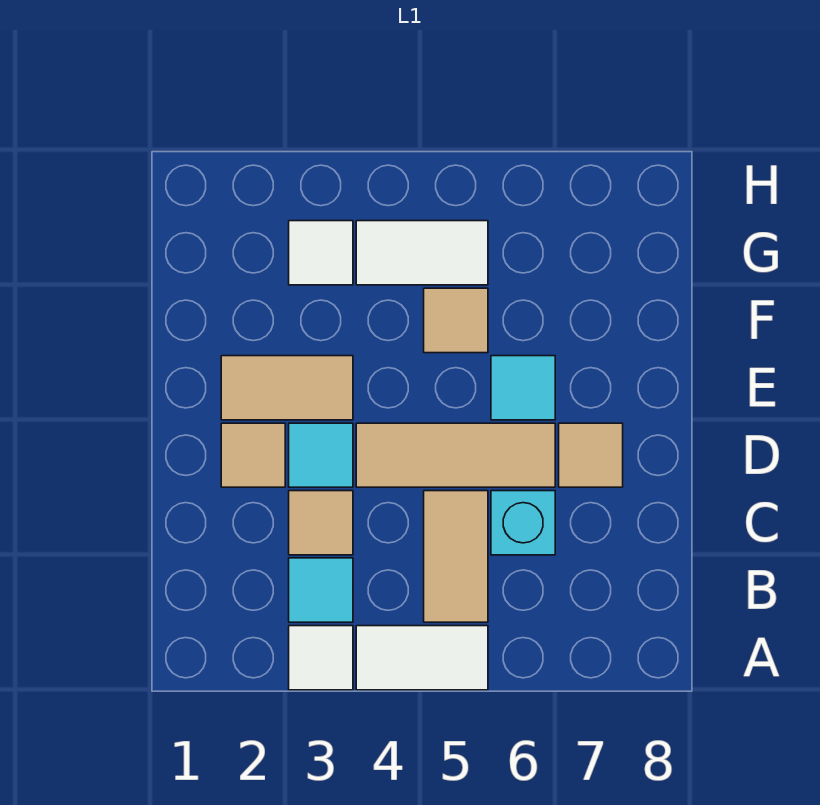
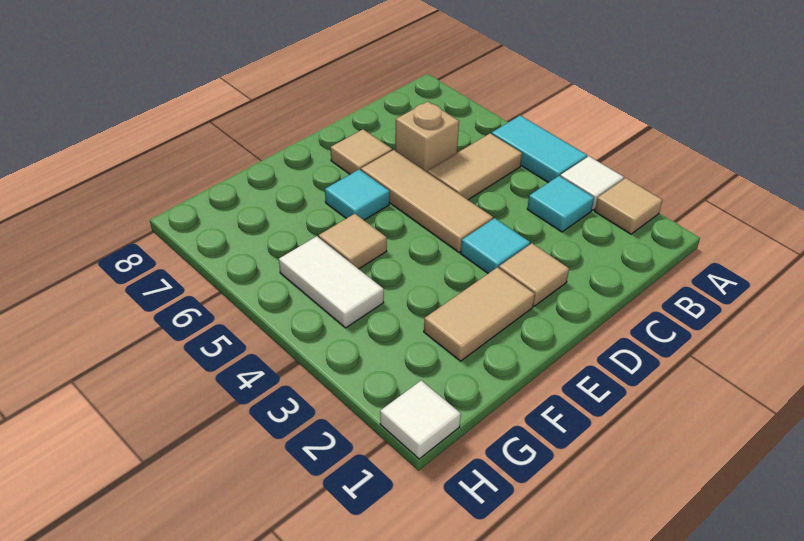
white tile A4:A5 level 1 -> cyan tile A4:A5 level 1
tan tile C3 level 1 -> tan tile A2 level 1
cyan brick C6 level 1 -> tan brick C6 level 1
tan tile E2:E3 level 1 -> tan tile E2:F2 level 1
white tile G3 level 1 -> white tile H1 level 1

